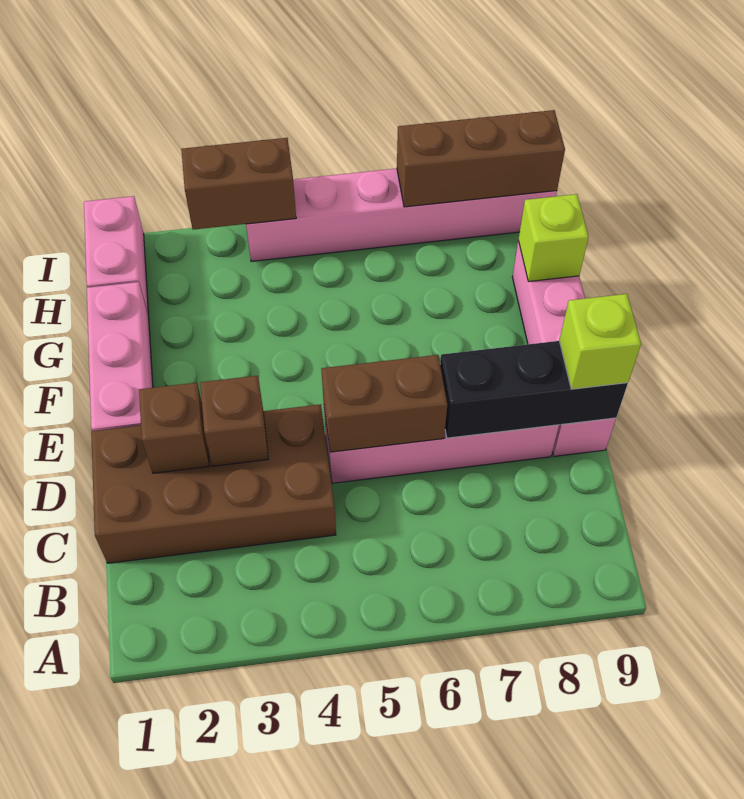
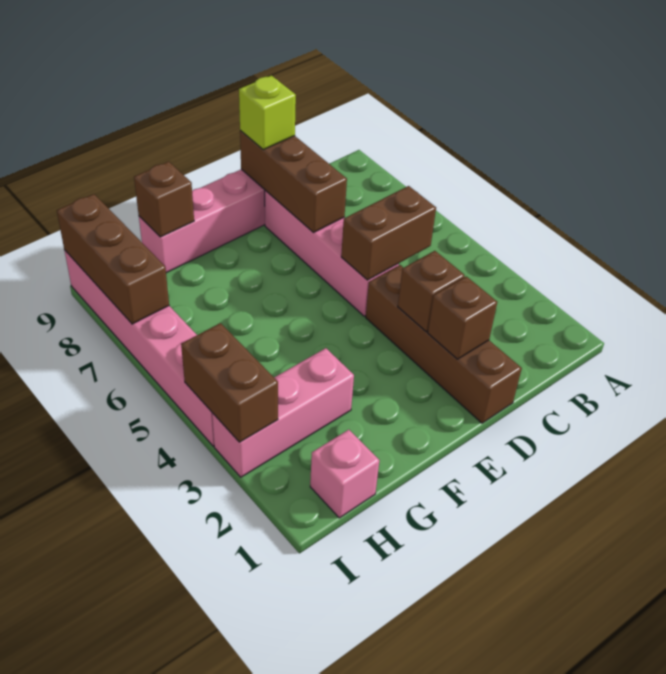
brown brick C1:D4 level 1 -> brown brick D1:D4 level 1
brown brick D5:D6 level 2 -> brown brick C5:D5 level 2
black brick D7:D9 level 2 -> brown brick D7:D9 level 2
pink brick E1:G1 level 1 -> pink brick G3:I3 level 1
lime brick G9 level 2 -> brown brick G9 level 2
pink brick H1:I1 level 1 -> pink brick H1 level 1

